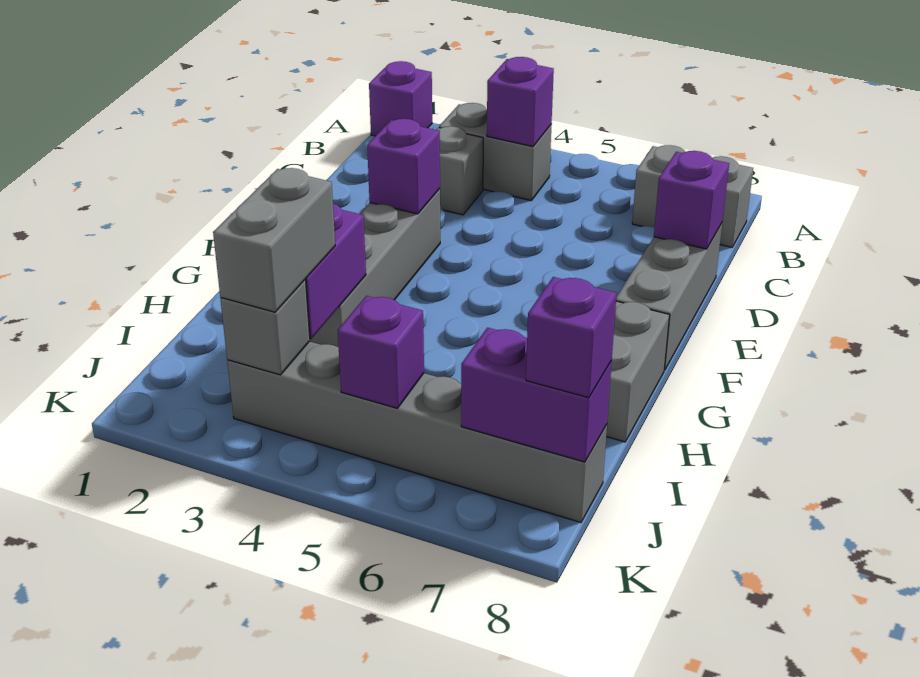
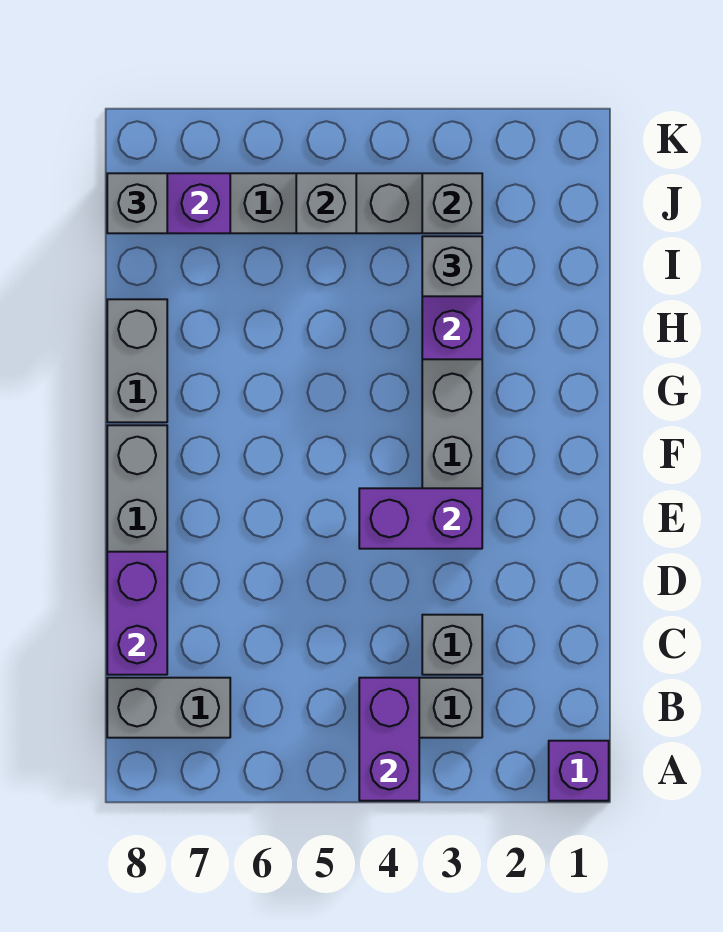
purple brick B4 level 2 -> purple brick A4:B4 level 2
purple brick D8 level 2 -> purple brick C8:D8 level 2
purple brick E3 level 2 -> purple brick E3:E4 level 2
grey brick I3:J3 level 3 -> grey brick I3 level 3
purple brick J5 level 2 -> grey brick J5 level 2
purple brick J8 level 3 -> grey brick J8 level 3

